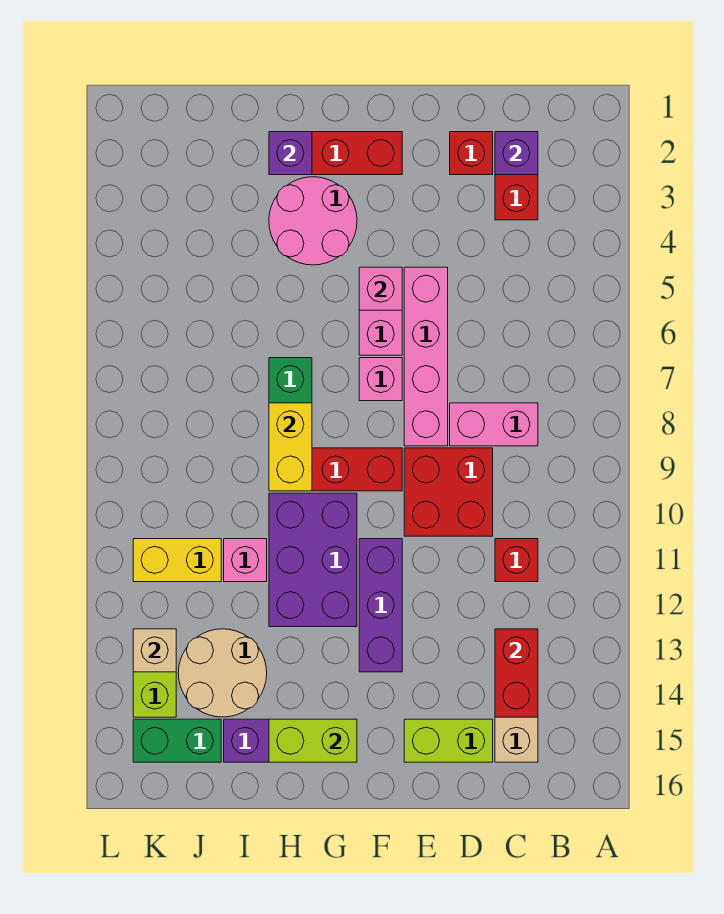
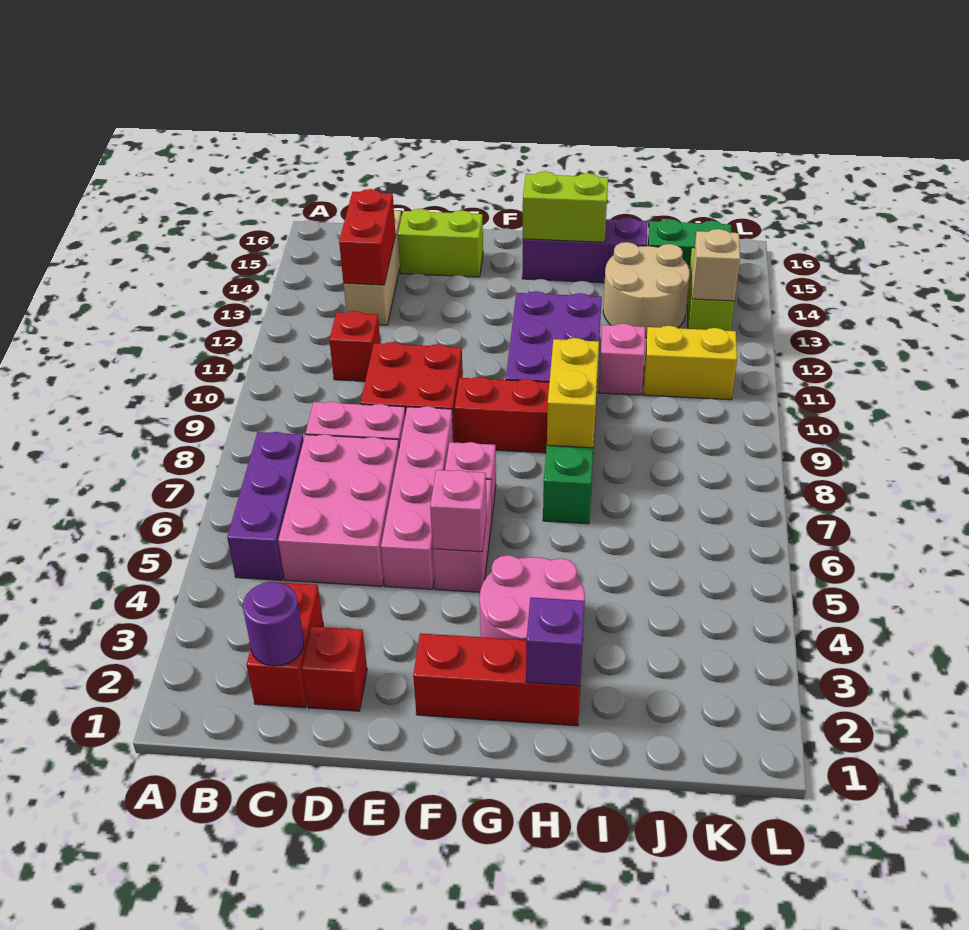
purple brick C2 level 2 -> purple round brick C2 level 2
none -> pink brick C5:D7 level 1
purple brick F11:F13 level 1 -> purple brick B5:B7 level 1

